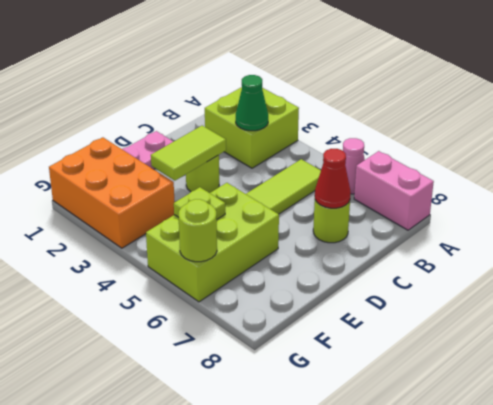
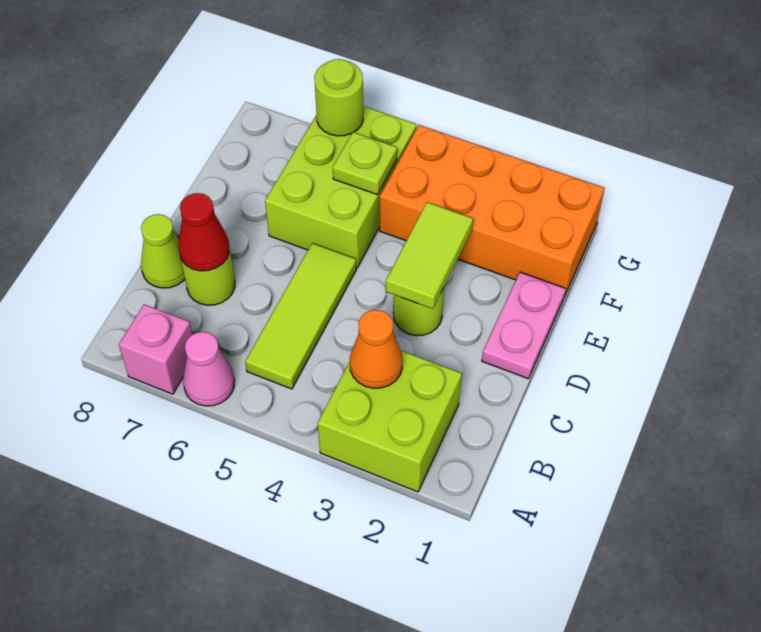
pink brick A7:A8 level 1 -> pink brick A7 level 1
green cone B3 level 2 -> orange cone B3 level 2
none -> lime cone C8 level 1
orange brick F1:G3 level 1 -> orange brick F1:G4 level 1

